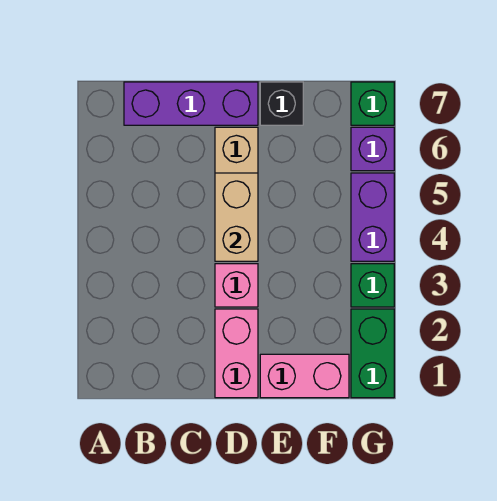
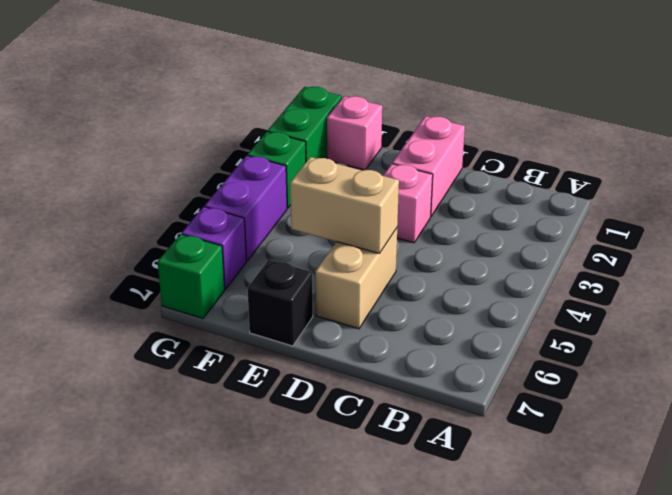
purple brick B7:D7 level 1 -> none
tan brick D4:D5 level 2 -> tan brick D5:E5 level 2
pink brick E1:F1 level 1 -> pink brick F1 level 1

